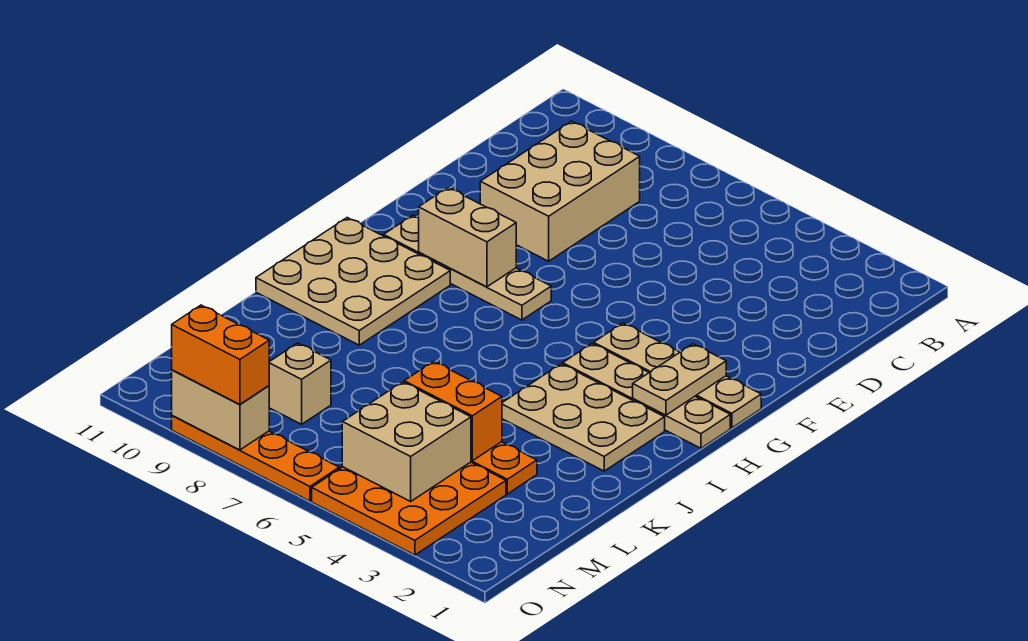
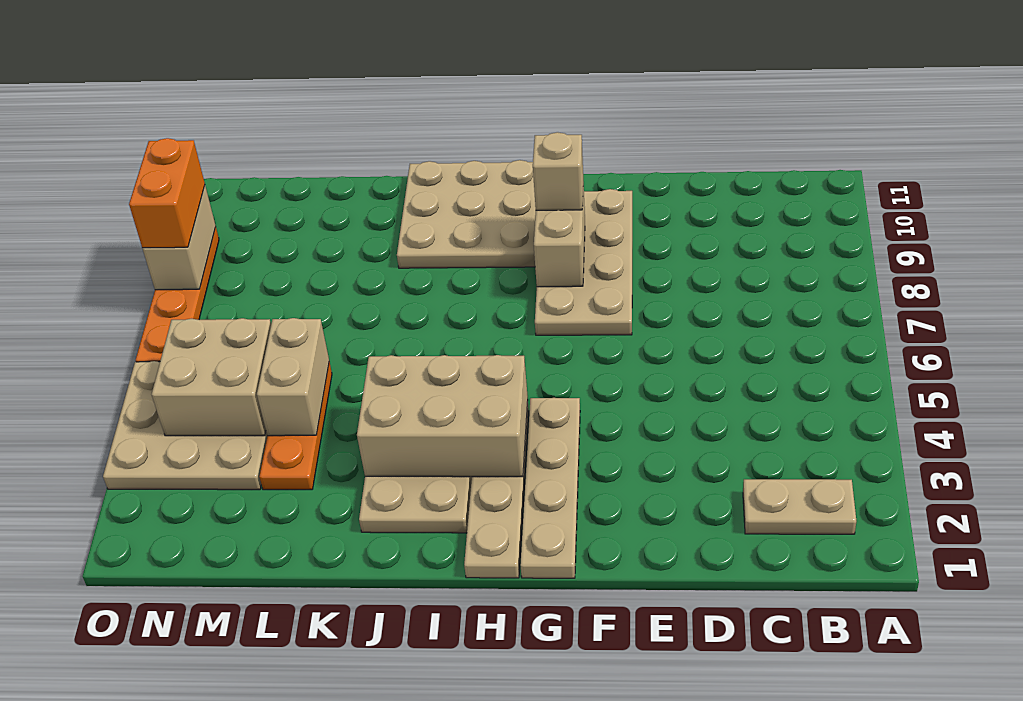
tan brick C8:E9 level 1 -> tan brick H3:J4 level 2
tan plate G2:H2 level 2 -> tan plate B2:C2 level 1
tan plate G7:G10 level 1 -> tan plate F7:G10 level 1
orange brick L4:L5 level 2 -> tan brick L4:L5 level 2
orange plate M3:O5 level 1 -> tan plate M3:O5 level 1
tan brick M8 level 1 -> tan brick G9 level 3

